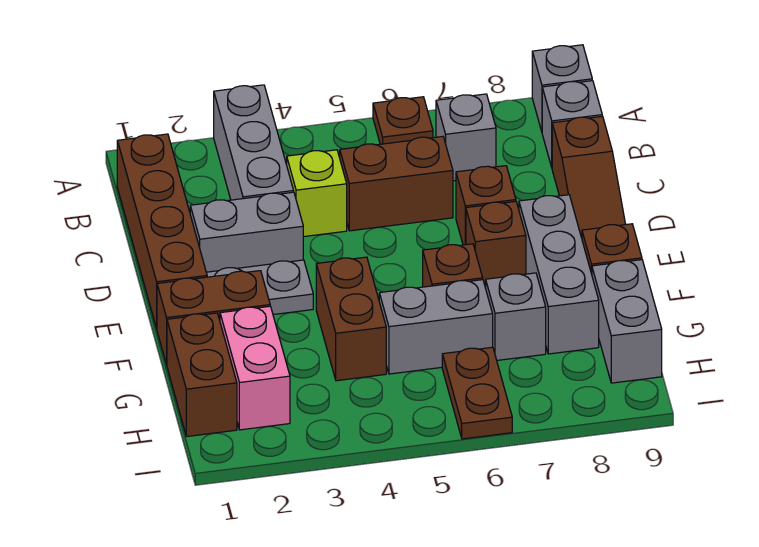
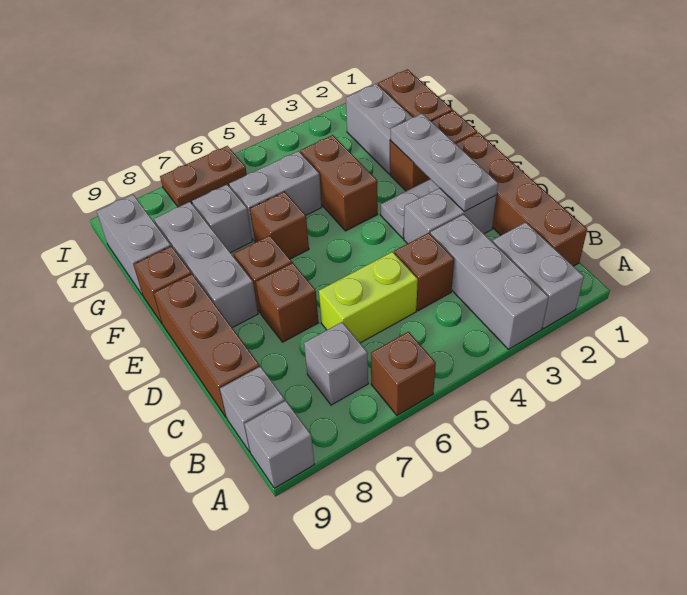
none -> grey brick A2:B2 level 1
brown plate A6 level 1 -> brown brick A6 level 1
lime brick C4 level 1 -> brown brick C4 level 1
brown brick C5:C6 level 1 -> lime brick C5:C6 level 1
brown slope C9:E9 level 1 top C -> brown brick C9:E9 level 1
none -> grey plate D2:F2 level 2
pink brick G2:H2 level 1 -> grey brick G2:H2 level 1
brown plate H6:I6 level 1 -> brown plate I6:I7 level 1

